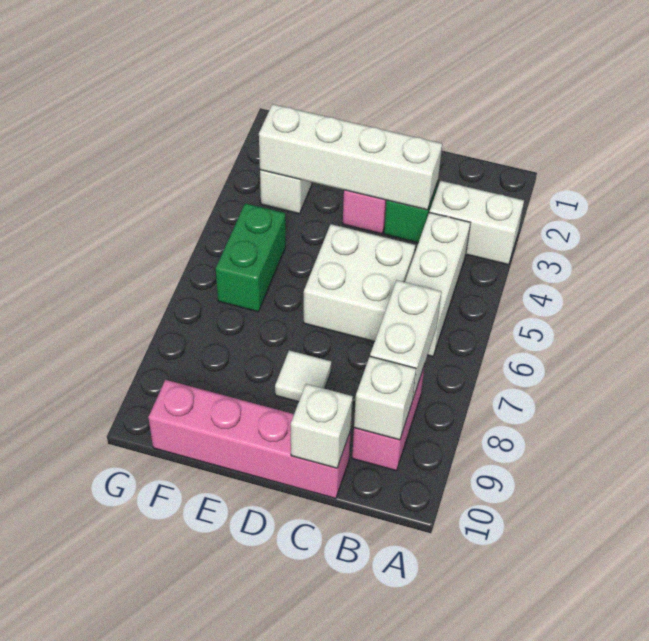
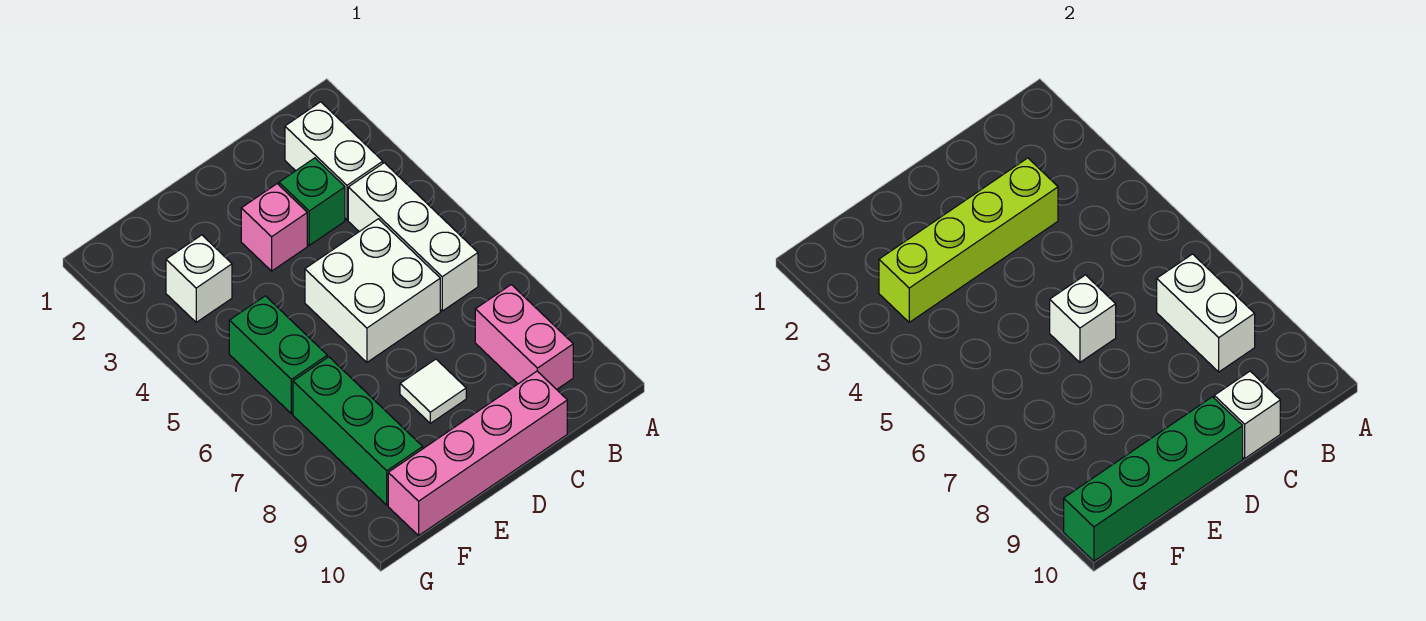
white brick A3:B3 level 1 -> white brick B2:B3 level 1
white brick B9 level 2 -> white brick D6 level 2
white brick C3:F3 level 2 -> lime brick C3:F3 level 2
none -> green brick D10:G10 level 2
none -> green brick F7:F9 level 1

